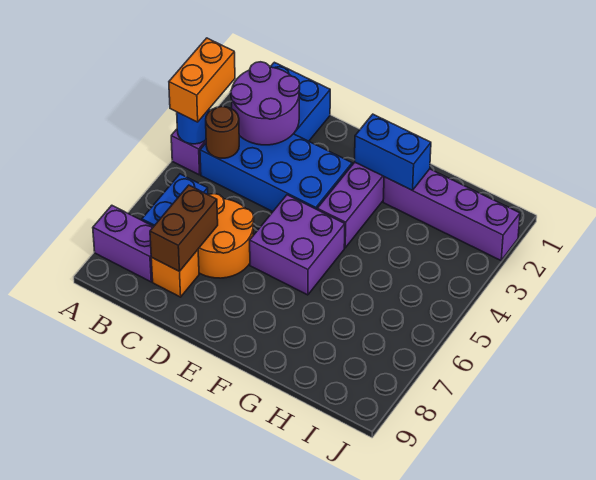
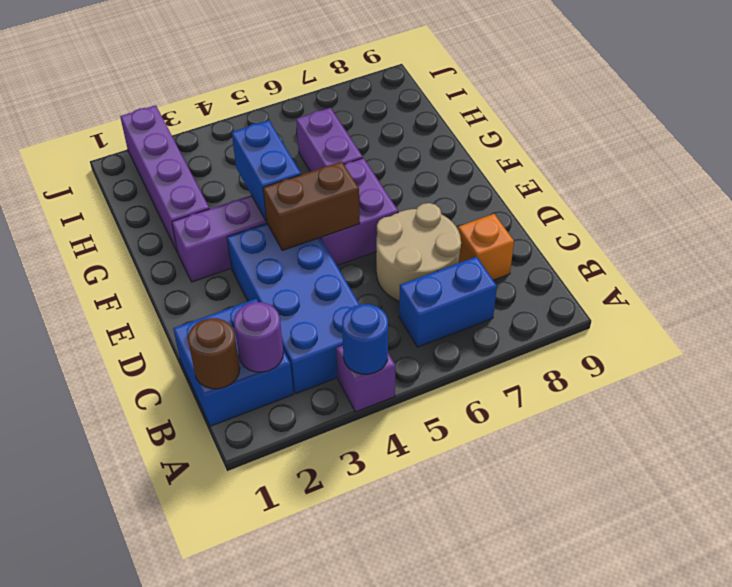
orange brick A3:A4 level 3 -> none
purple brick A8:B8 level 1 -> purple brick G6:H6 level 1
purple round brick B2:C3 level 2 -> purple round brick B2 level 2
brown round brick B4 level 2 -> brown round brick B1 level 2
orange round brick C6:D7 level 1 -> tan round brick C6:D7 level 1
brown brick C7:C8 level 2 -> brown brick E4:E5 level 2
blue brick F2:G2 level 2 -> blue brick F4:G4 level 2

